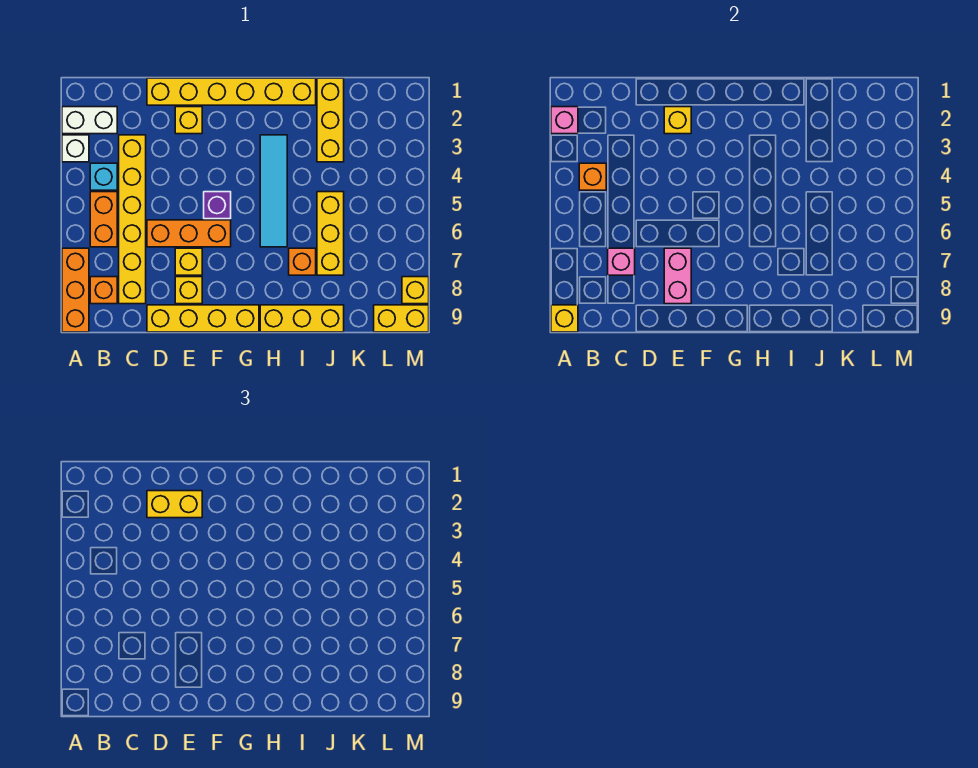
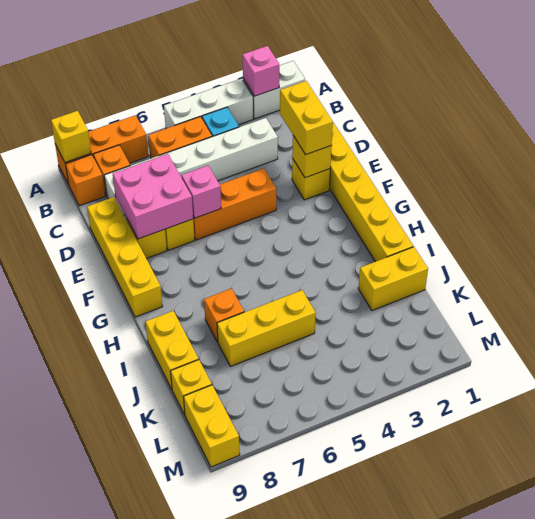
white brick A2:B2 level 1 -> white brick A1:A2 level 1
white brick A3 level 1 -> white brick A3:A5 level 1
orange brick B4 level 2 -> orange brick B9 level 1
yellow brick C3:C8 level 1 -> white brick C3:C8 level 1
pink brick C7 level 2 -> pink brick E6 level 2
orange brick D6:F6 level 1 -> orange brick E4:E6 level 1
pink brick E7:E8 level 2 -> pink brick D7:E8 level 2
purple brick F5 level 1 -> none
cyan tile H3:H6 level 1 -> none
yellow brick H9:J9 level 1 -> yellow brick I9:J9 level 1
yellow brick J1:J3 level 1 -> yellow brick J1:J2 level 1
yellow brick M8 level 1 -> yellow brick K9 level 1

